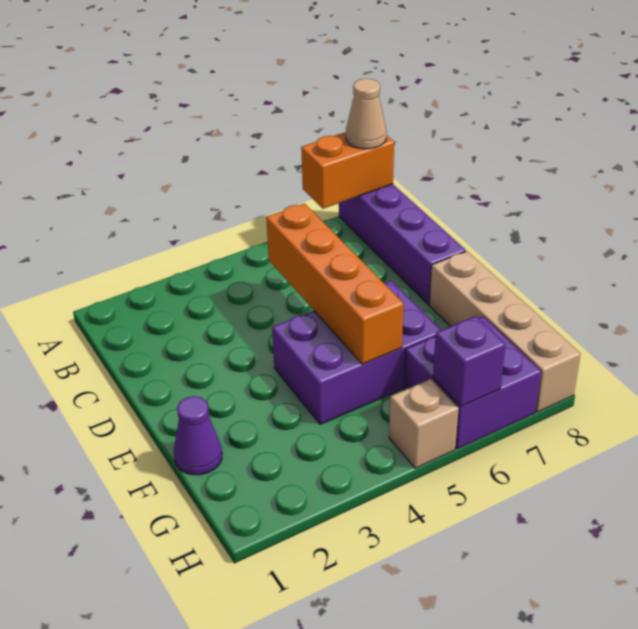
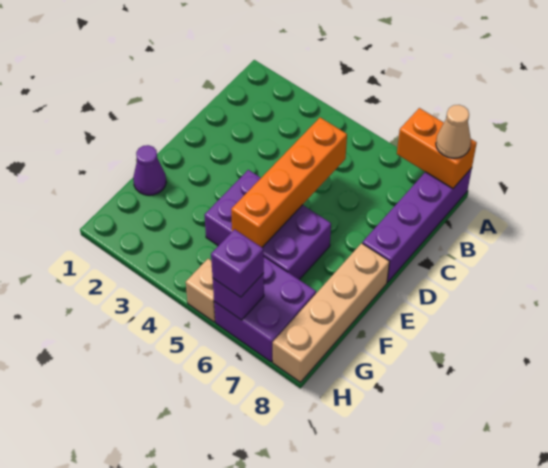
none -> purple brick H6 level 3

